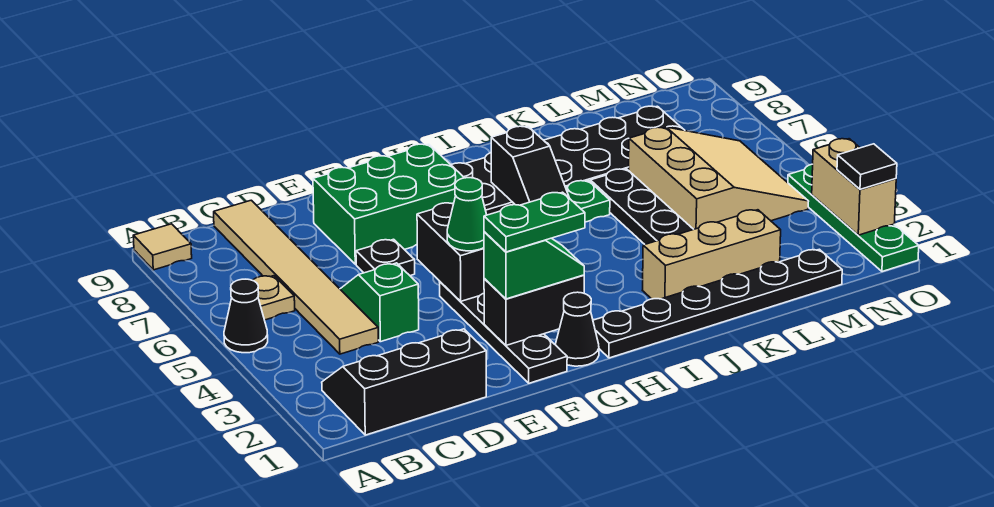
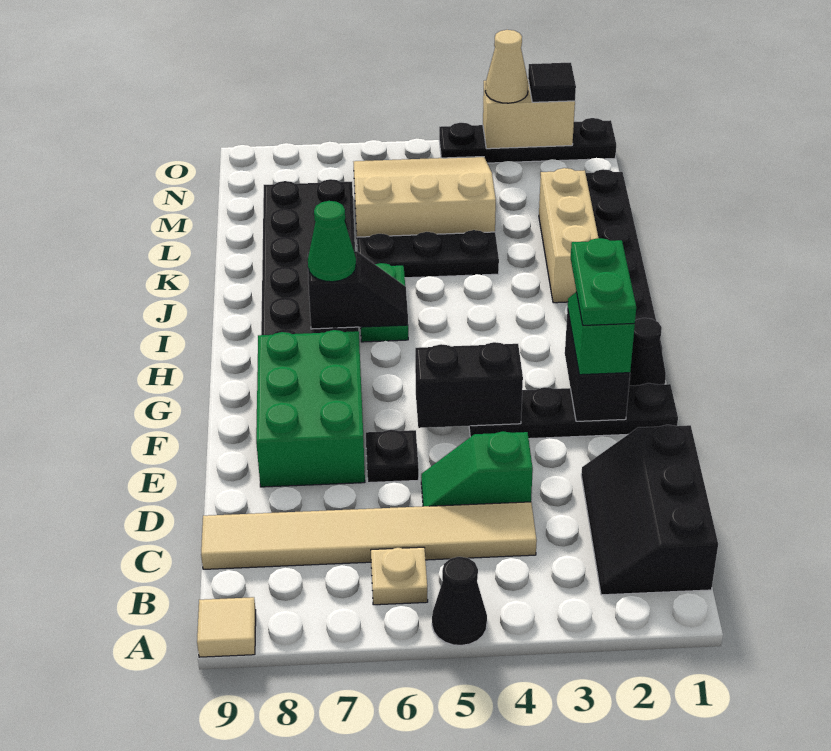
green cone F4 level 3 -> green cone I7 level 3
green plate O1:O4 level 1 -> black plate O1:O4 level 1
none -> tan cone O3 level 3

